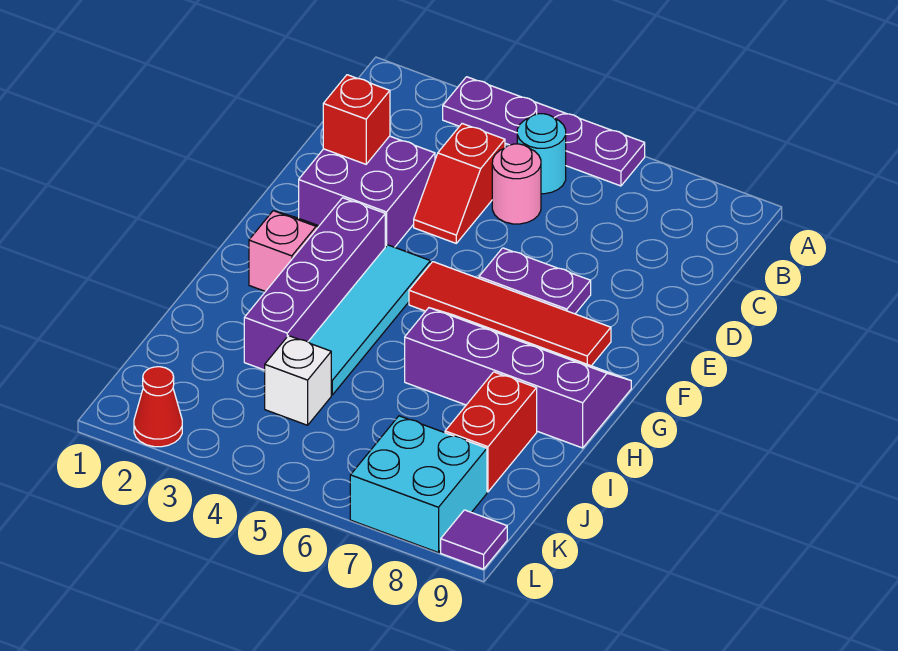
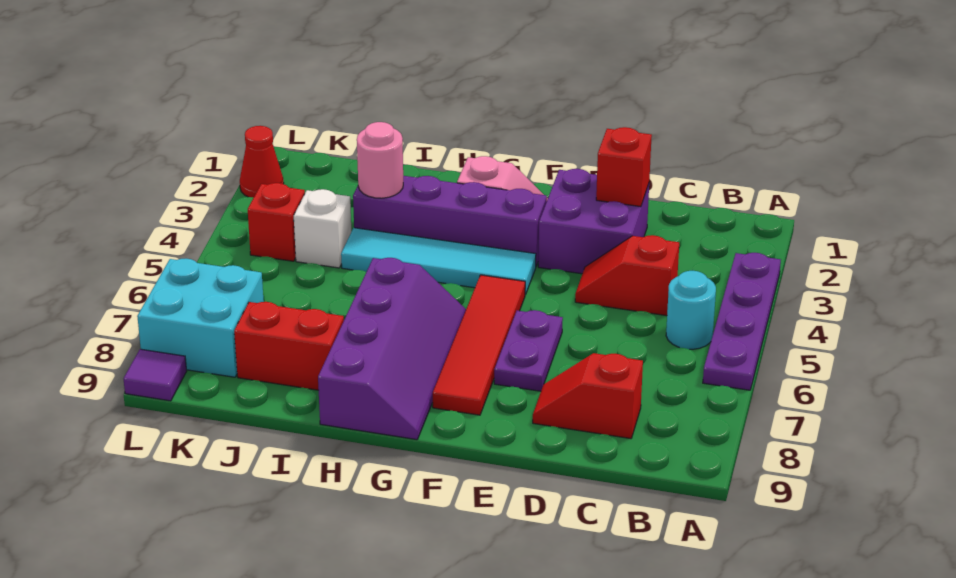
pink round brick C5 level 1 -> pink round brick I3 level 2
none -> red slope C8:D8 level 1 top C
none -> red brick K4 level 1

